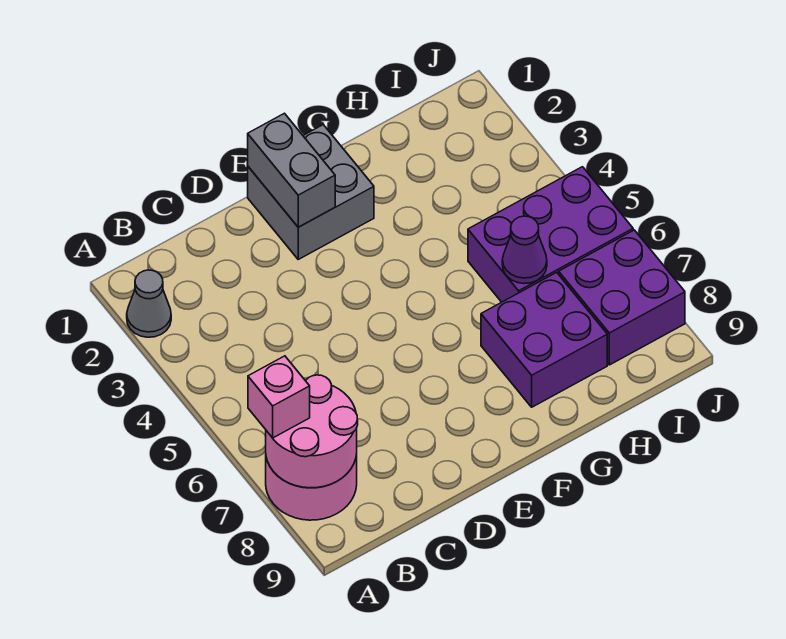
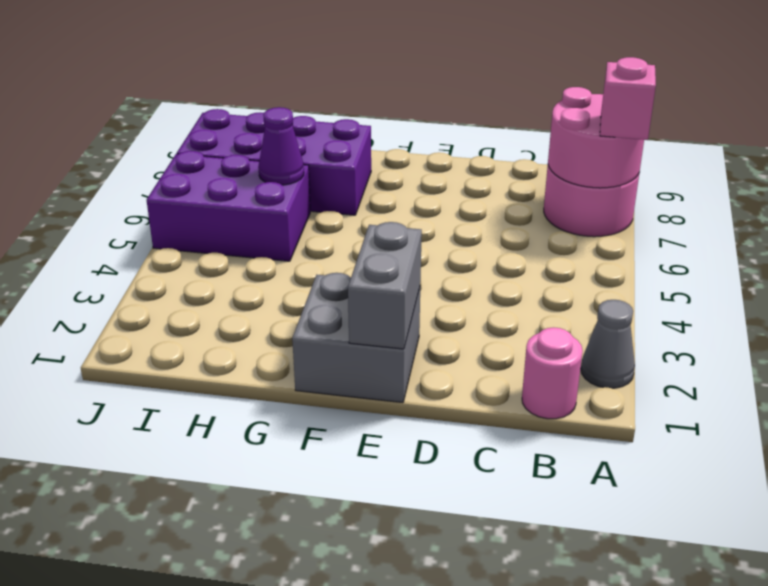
none -> pink round brick B1 level 1

